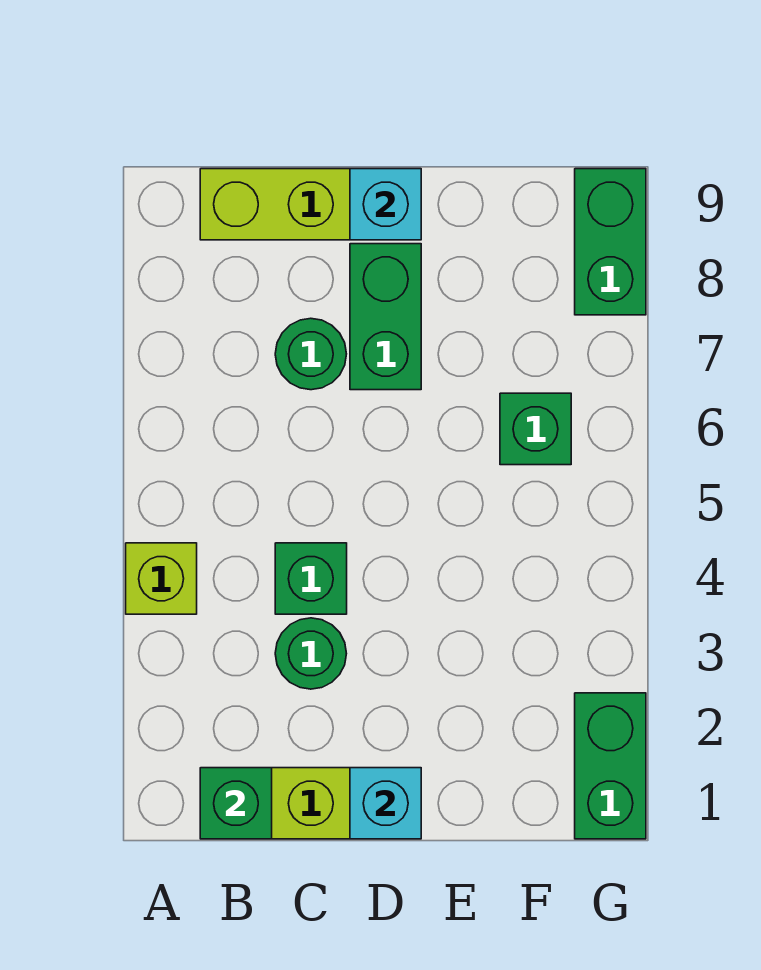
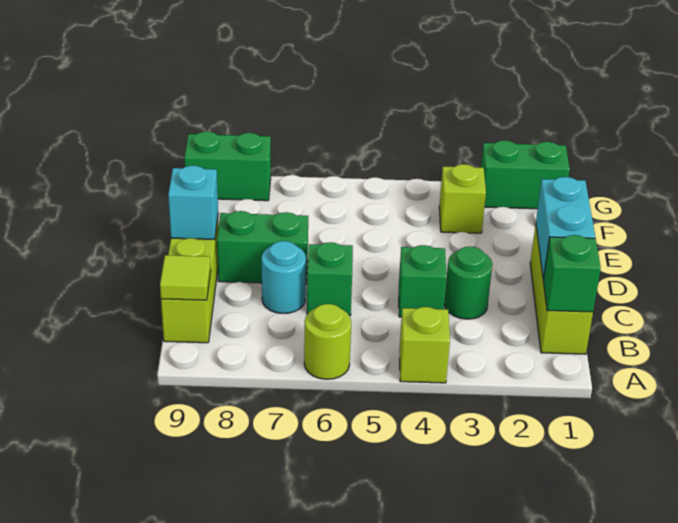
none -> lime round brick A6 level 1
none -> lime tile B9 level 2
green round brick C7 level 1 -> cyan round brick C7 level 1
cyan brick D1 level 2 -> cyan brick C1:D1 level 2
none -> lime brick F3 level 1
green brick F6 level 1 -> green brick C6 level 1

